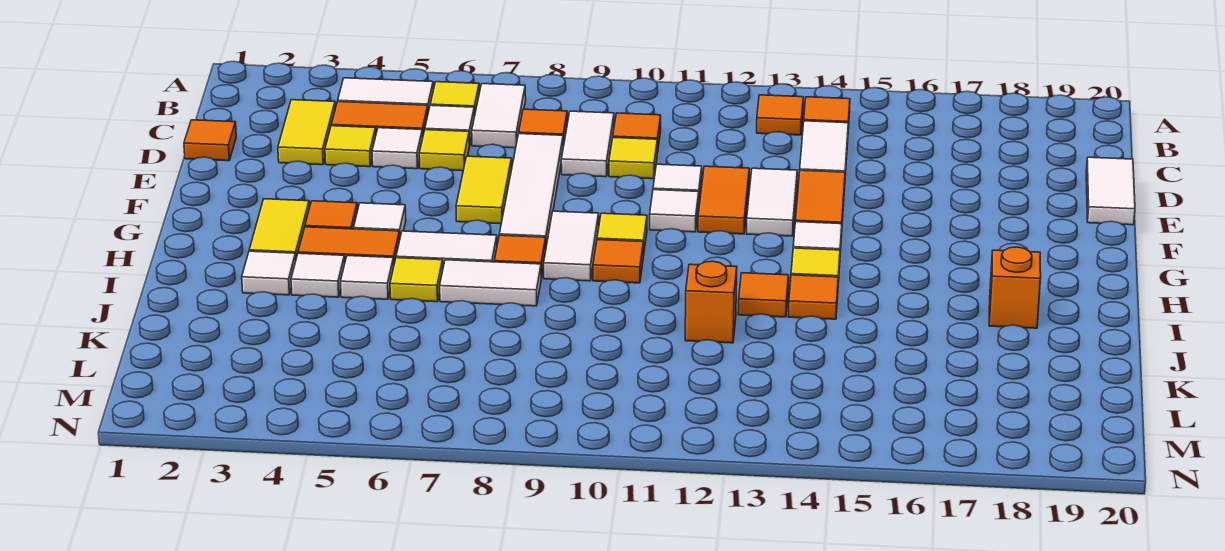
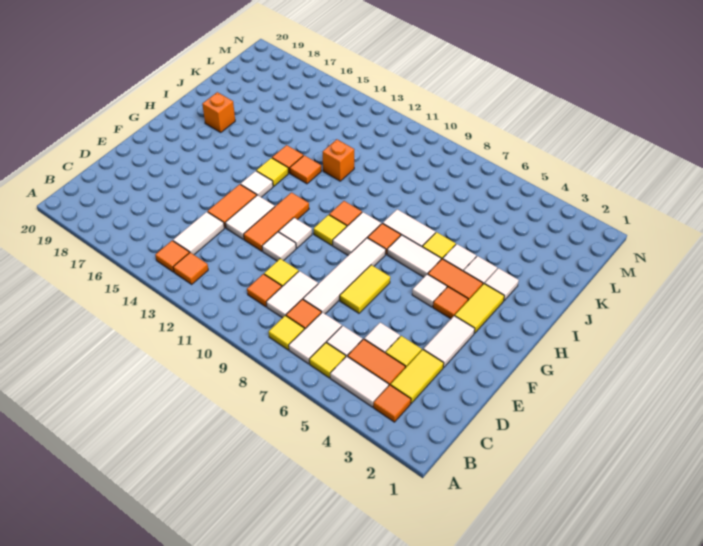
orange tile D1 level 1 -> orange tile B3 level 1
yellow tile D6 level 1 -> yellow tile B8 level 1
white tile D20:E20 level 1 -> white tile E3:F3 level 1
orange tile E12:F12 level 1 -> orange tile E12:G12 level 1

